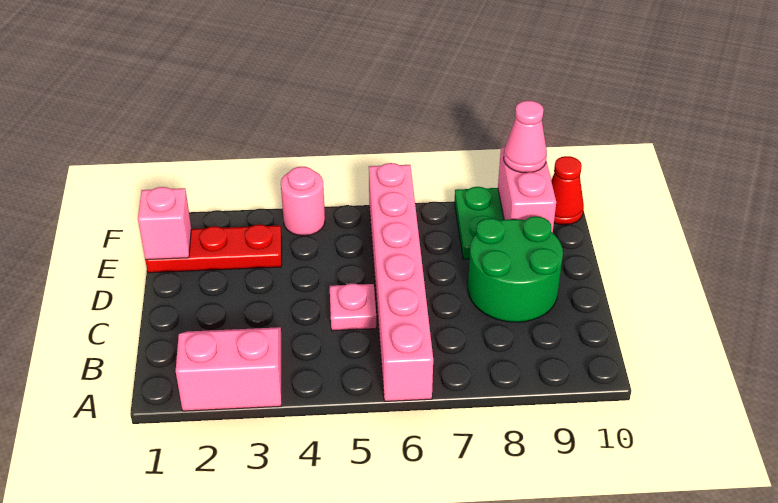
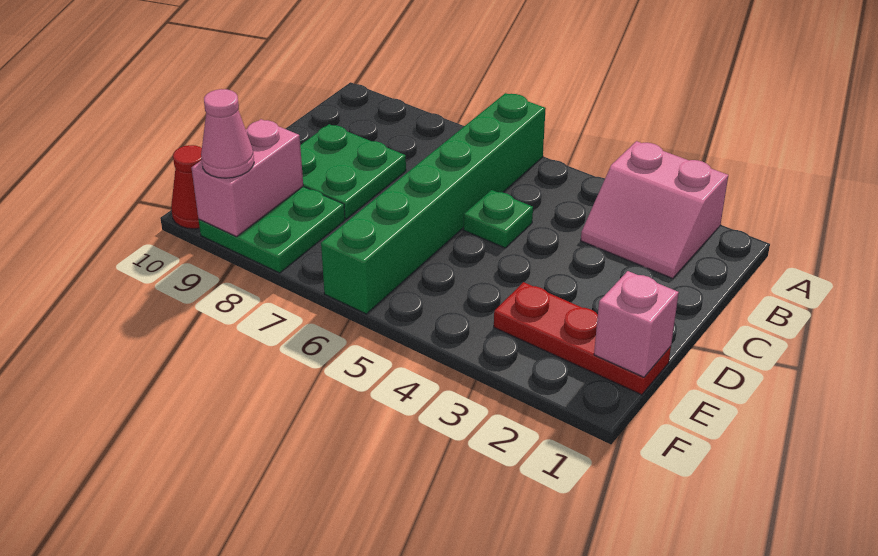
pink brick A6:F6 level 1 -> green brick A6:F6 level 1
pink plate C5 level 1 -> green plate C5 level 1
green round brick C8:D9 level 1 -> green plate C8:D9 level 1
pink round brick F4 level 1 -> none

